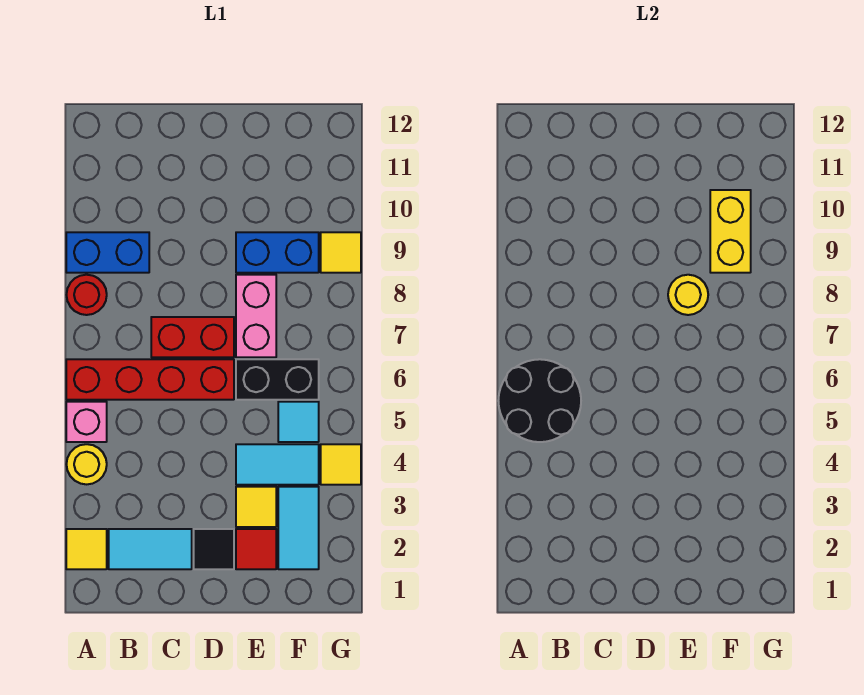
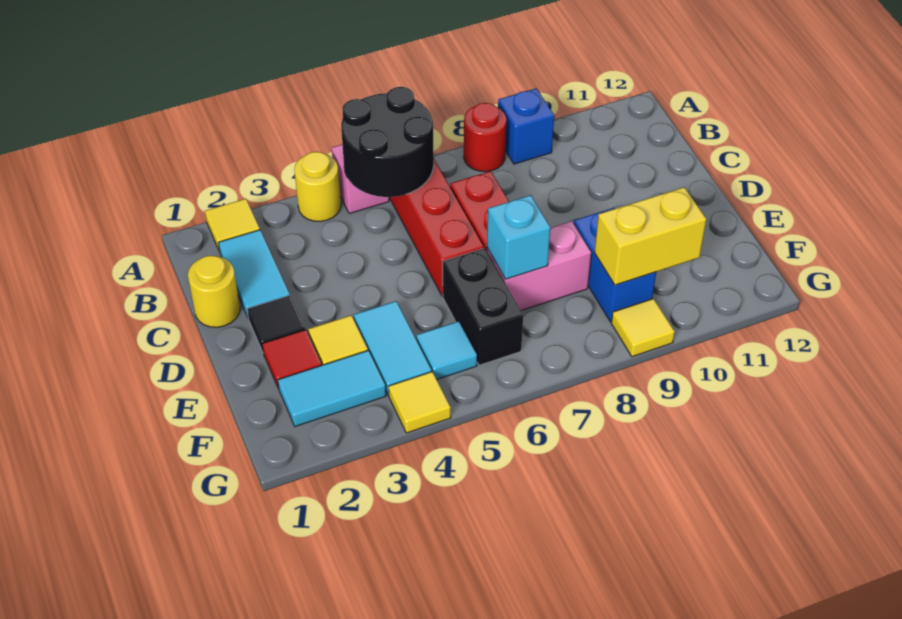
blue brick A9:B9 level 1 -> blue brick A9 level 1
none -> cyan brick E7 level 2
yellow round brick E8 level 2 -> yellow round brick C1 level 1

